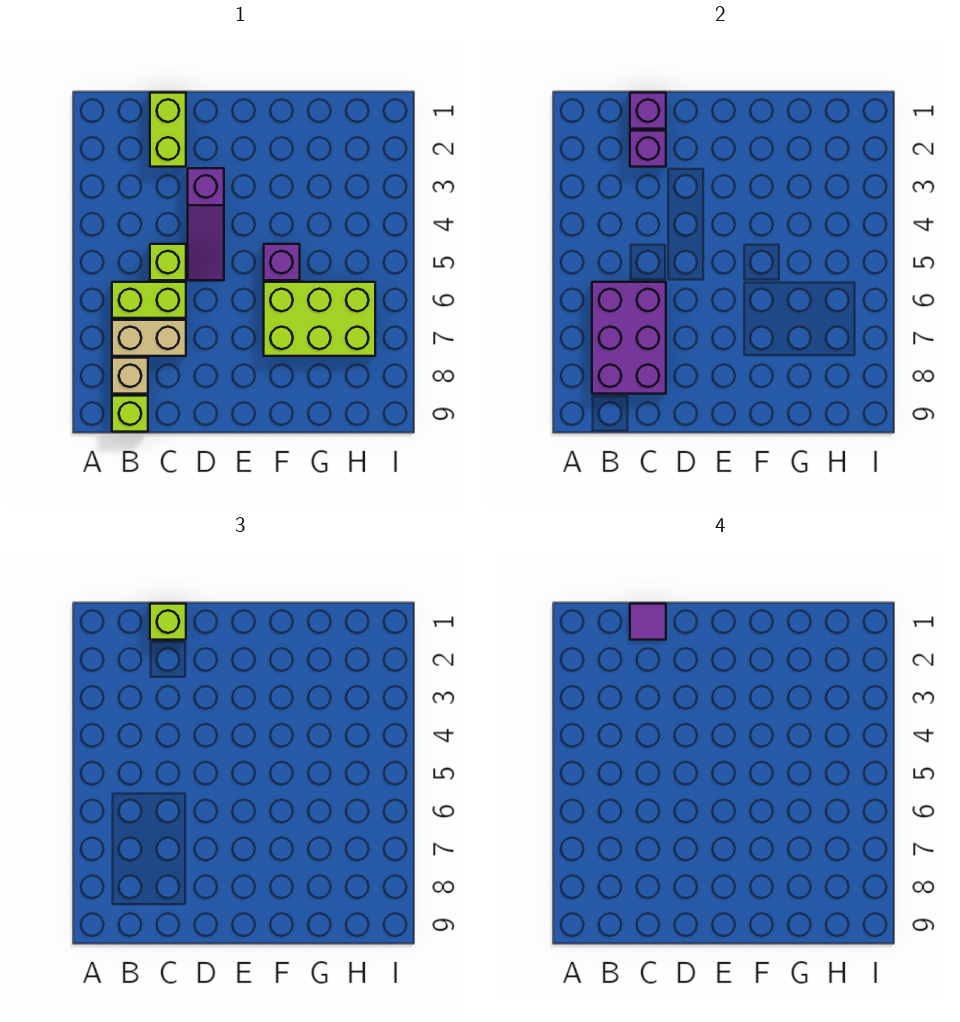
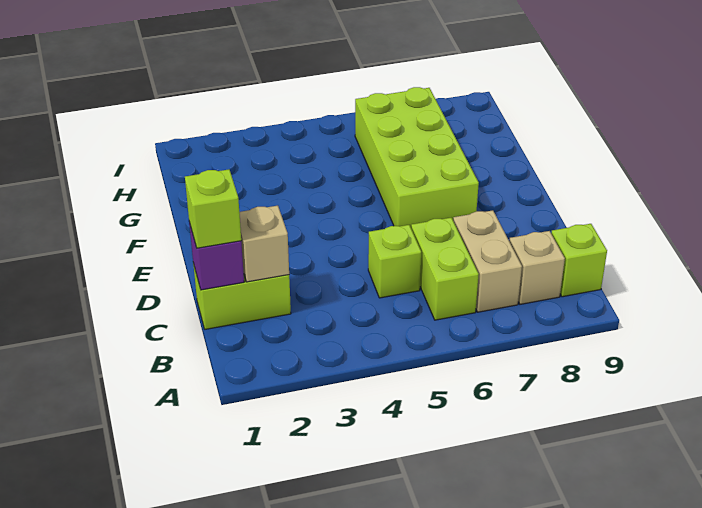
purple brick B6:C8 level 2 -> none
purple tile C1 level 4 -> none
purple brick C2 level 2 -> tan brick C2 level 2
purple slope D3:D5 level 1 top 3 -> none
purple brick F5 level 1 -> none
lime brick F6:H7 level 1 -> lime brick E6:H7 level 1

